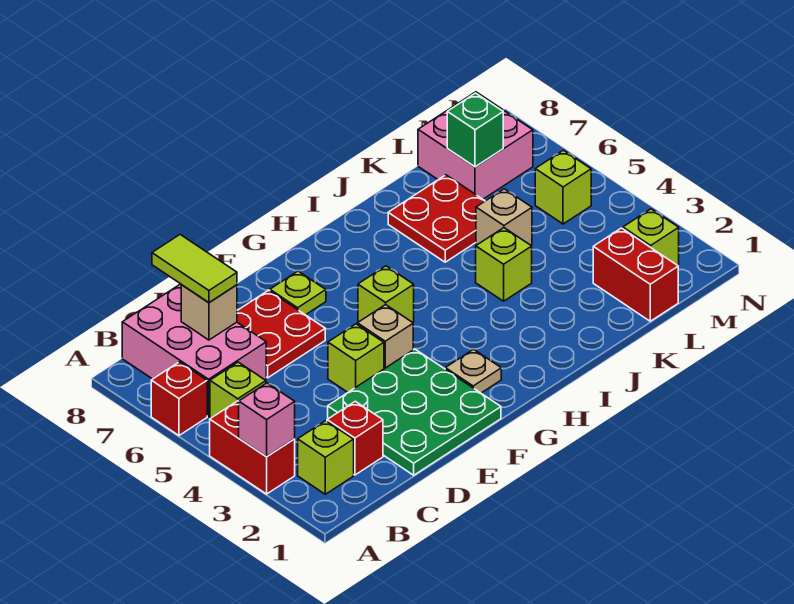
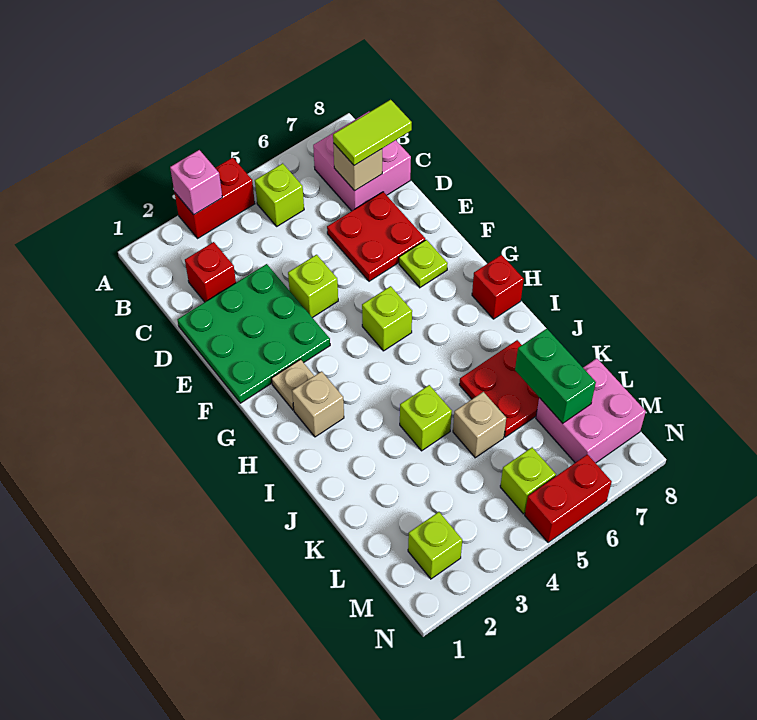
red brick A6 level 1 -> red brick H8 level 1
lime brick B2 level 1 -> none
pink brick B6:C8 level 1 -> pink brick B7:C8 level 1
tan brick F4 level 1 -> tan brick H2 level 1
red brick L1:L2 level 1 -> red brick N5:N6 level 1
green brick L7 level 2 -> green brick K7:L7 level 2

